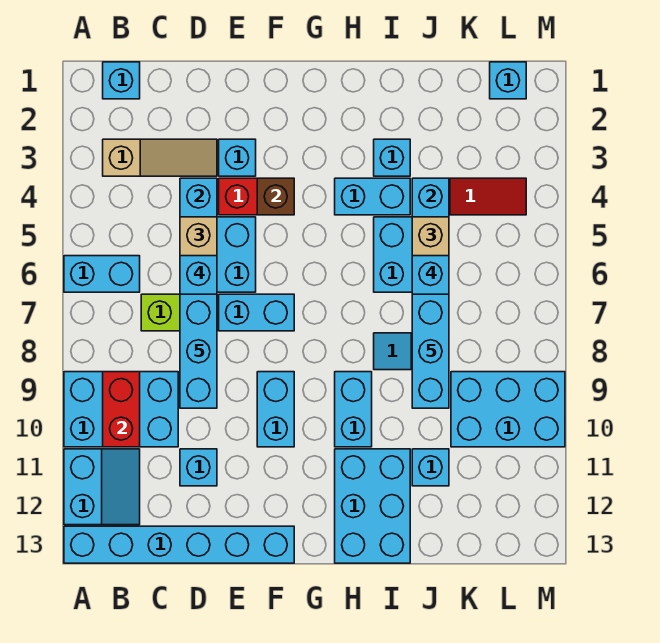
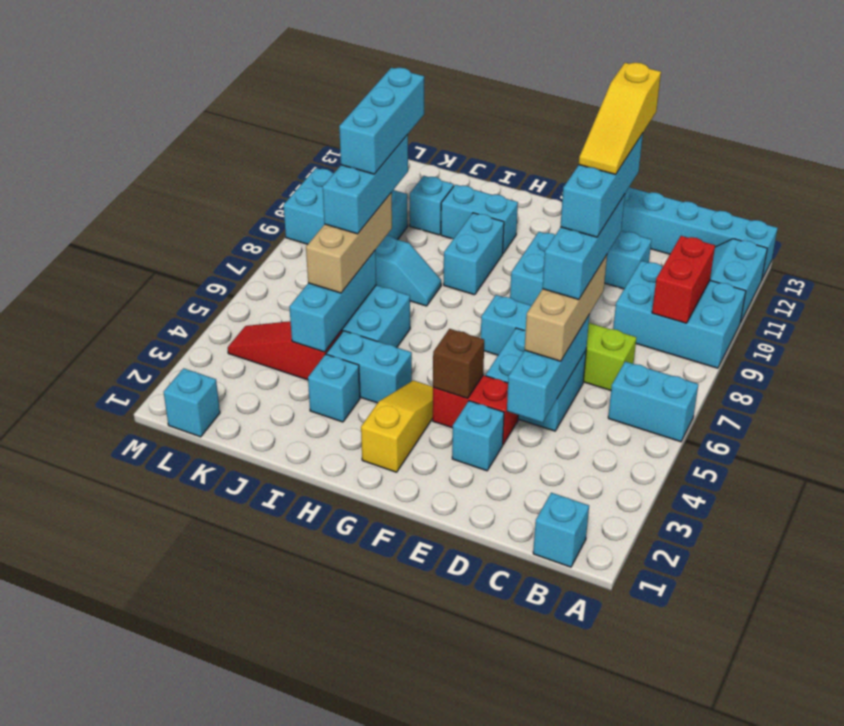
tan slope B3:D3 level 1 top B -> none
none -> yellow slope D8:D10 level 6 top 10
none -> yellow slope G2:G4 level 1 top 2
cyan brick H11:I13 level 1 -> cyan brick H11:I11 level 1

